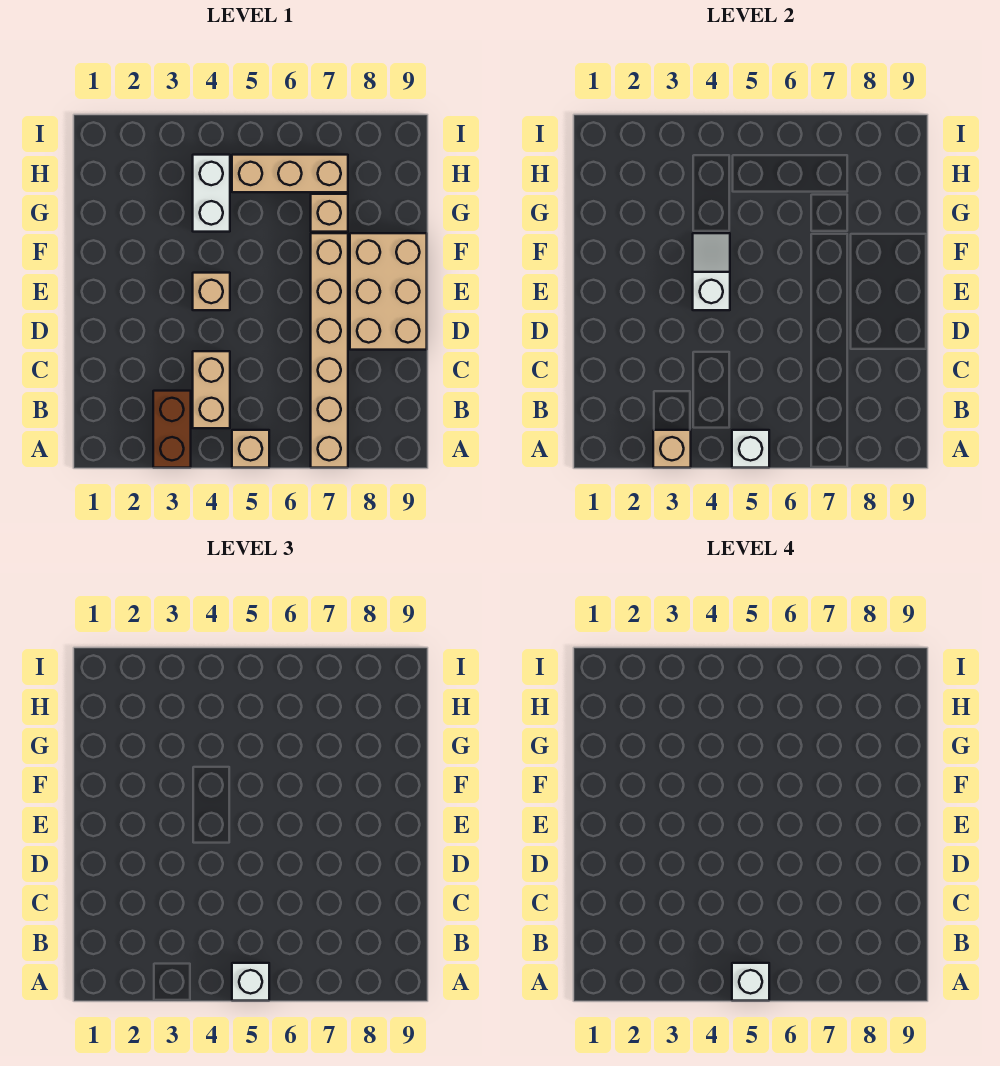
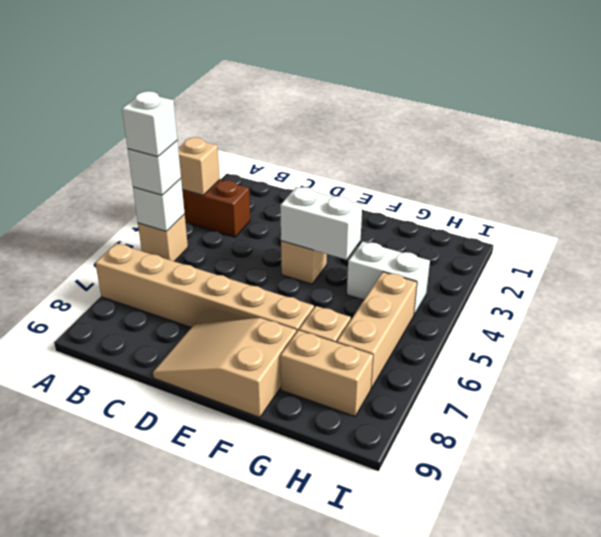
tan brick B4:C4 level 1 -> tan brick G8:H8 level 1
tan brick D8:F9 level 1 -> tan slope D8:F9 level 1 top F
white slope E4:F4 level 2 top E -> white brick E4:F4 level 2

